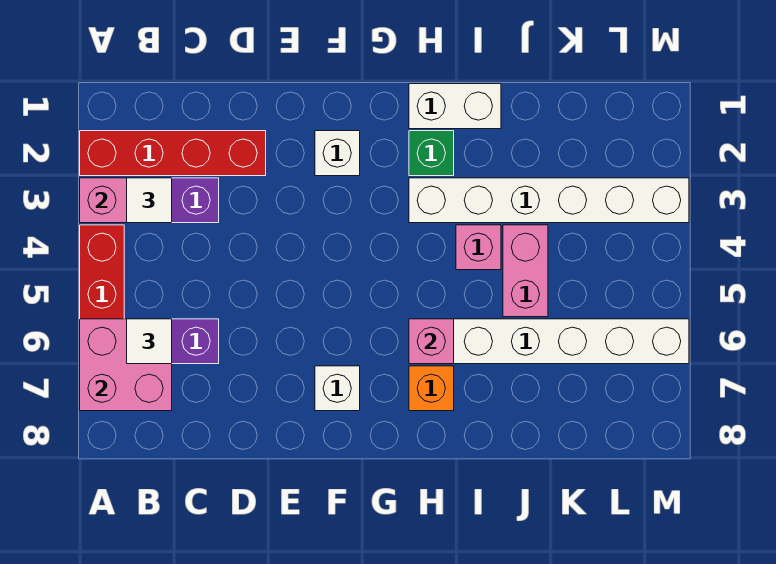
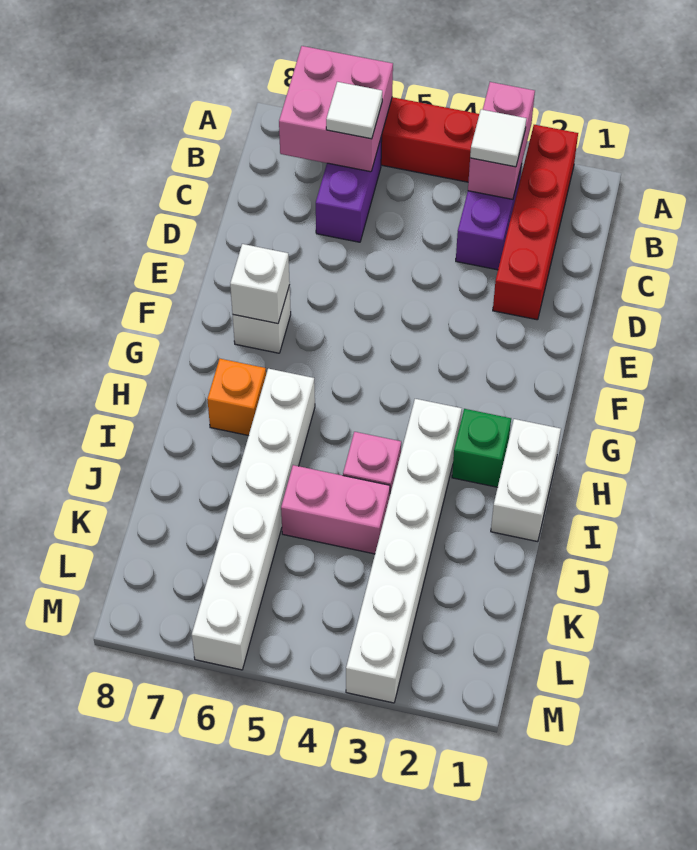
white brick F2 level 1 -> white brick F7 level 2
pink brick H6 level 2 -> none

